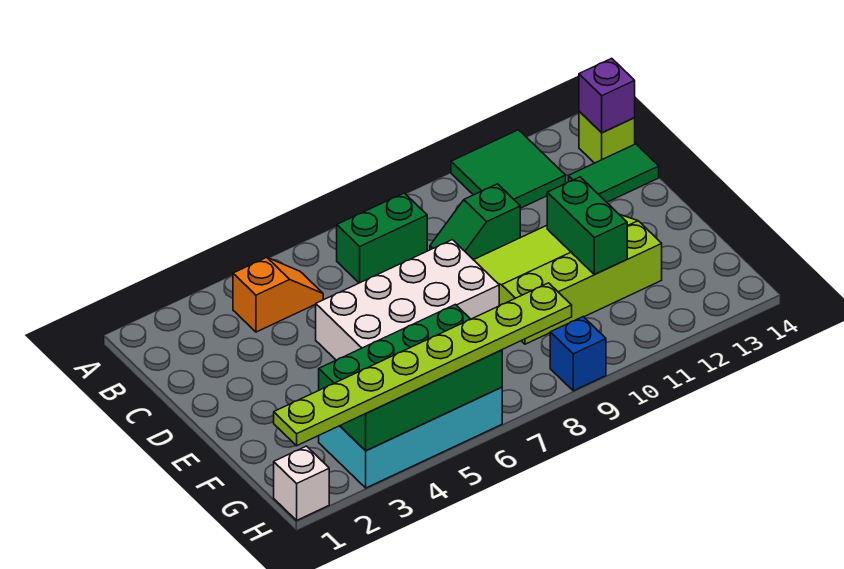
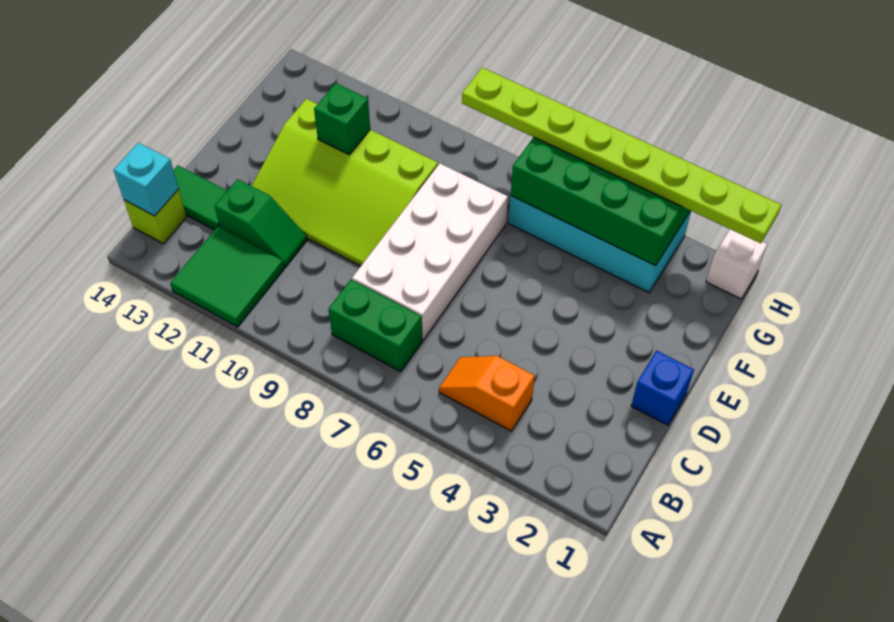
purple brick B14 level 2 -> cyan brick B14 level 2
green slope C9:C10 level 1 top 10 -> green slope C11:C12 level 1 top 12
white brick D5:E8 level 1 -> white brick C7:F8 level 1
green brick E11:F11 level 2 -> green brick F11 level 2
blue brick H9 level 1 -> blue brick D1 level 1

